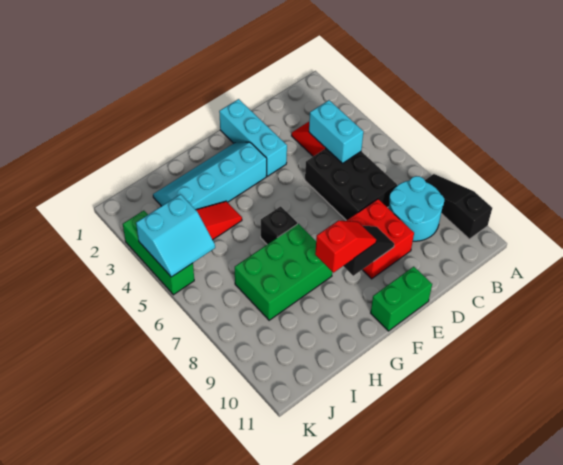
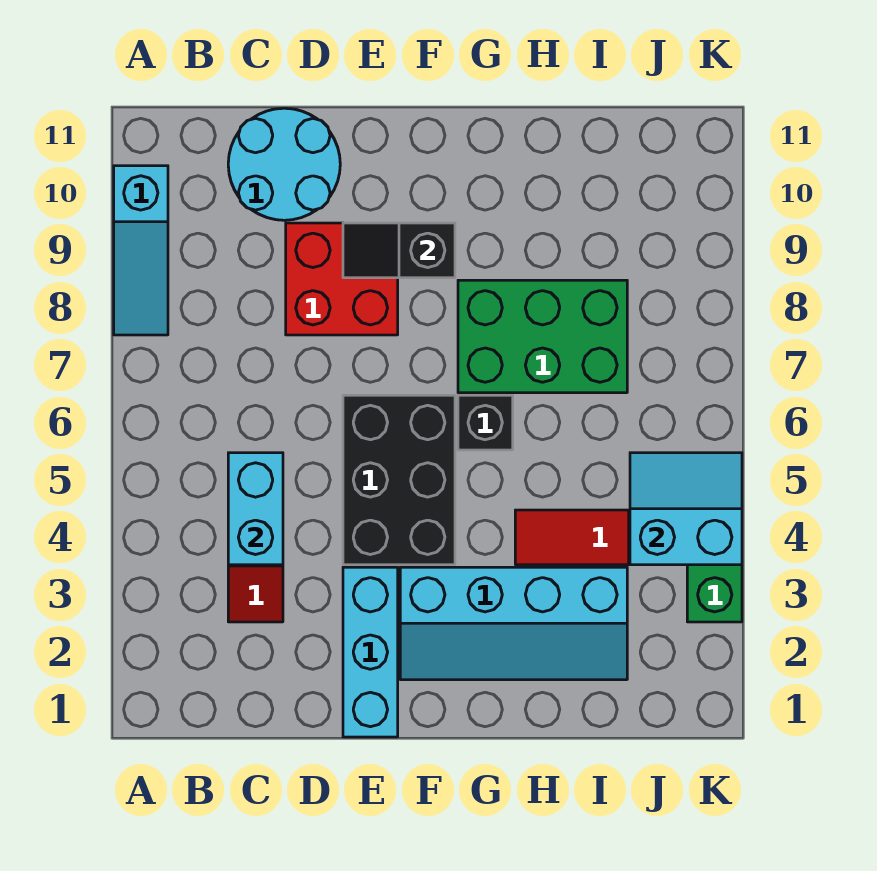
black slope A8:A10 level 1 top 10 -> cyan slope A8:A10 level 1 top 10
cyan round brick B8:C9 level 1 -> cyan round brick C10:D11 level 1
black brick C5:D7 level 1 -> black brick E4:F6 level 1
green brick E11:F11 level 1 -> none
red slope F9:G9 level 3 top G -> none

